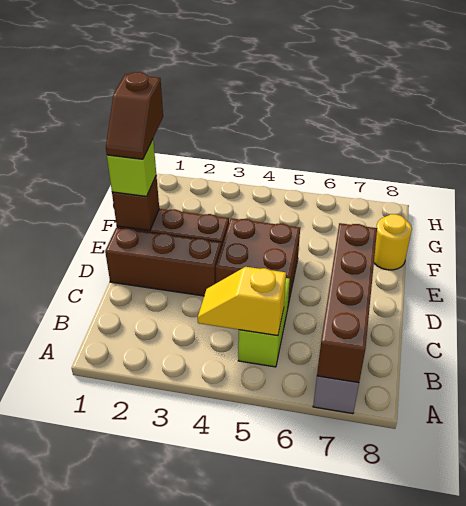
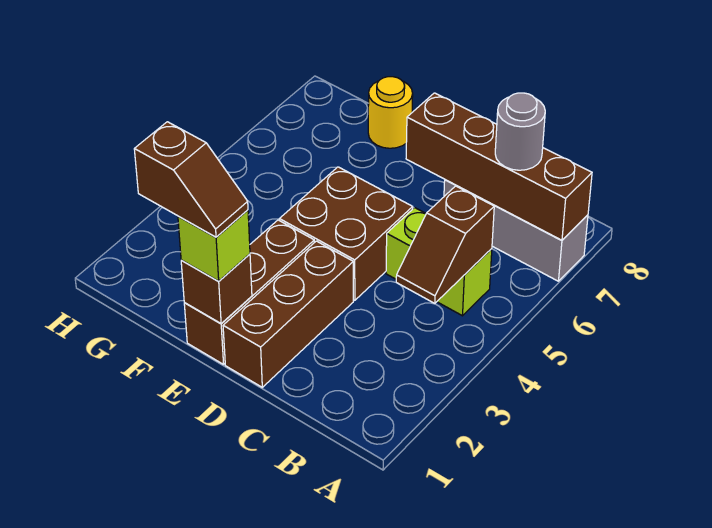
yellow slope B4:B5 level 2 top 5 -> brown slope B4:B5 level 2 top 5
none -> grey round brick B7 level 3

